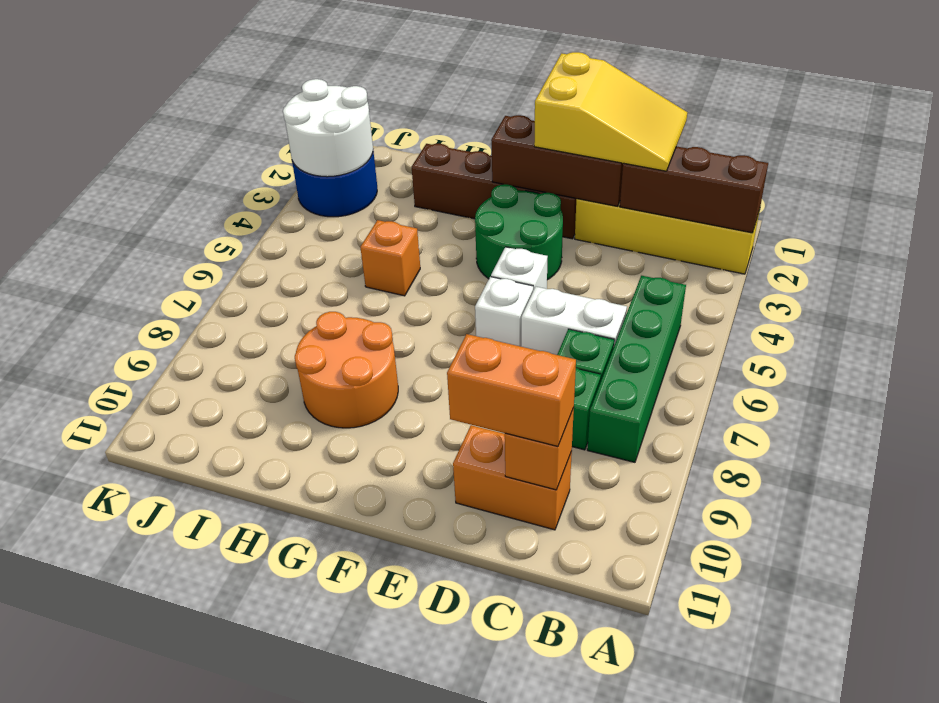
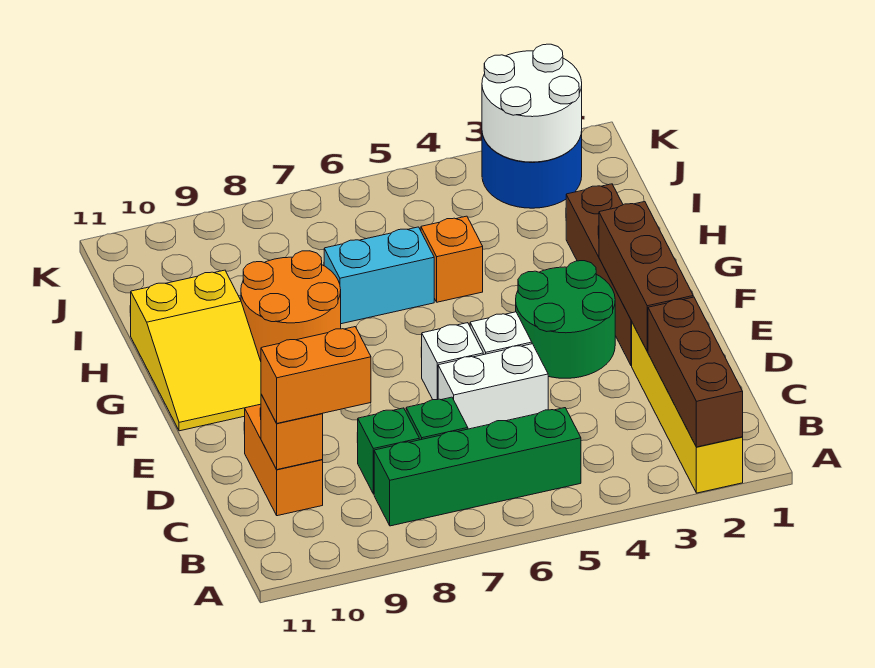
yellow slope C1:E2 level 3 top E -> yellow slope F10:H11 level 1 top H
white brick C6:D6 level 1 -> white brick D5:D6 level 1
orange brick C10:D10 level 3 -> orange brick C9:C10 level 3
none -> cyan brick H6:H7 level 1

